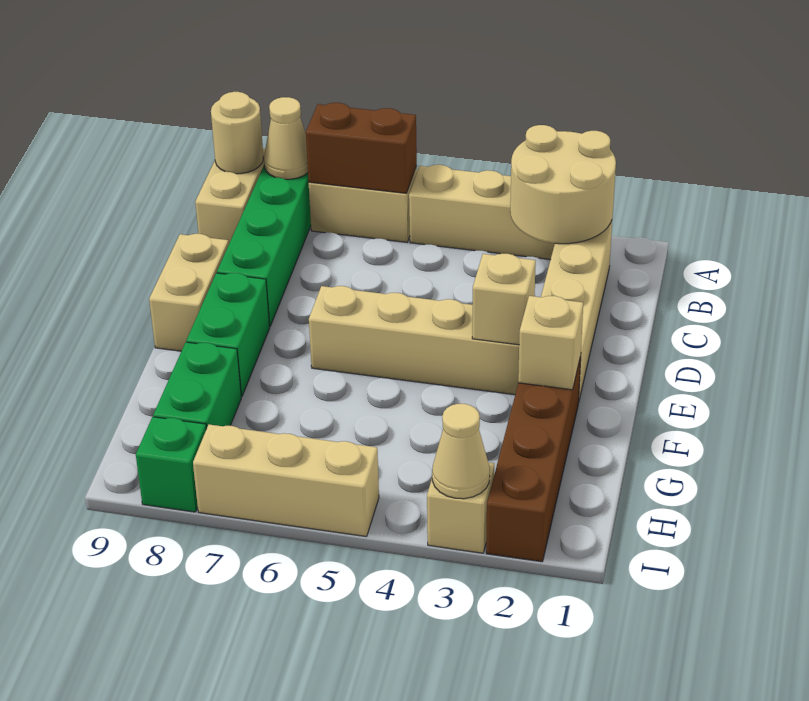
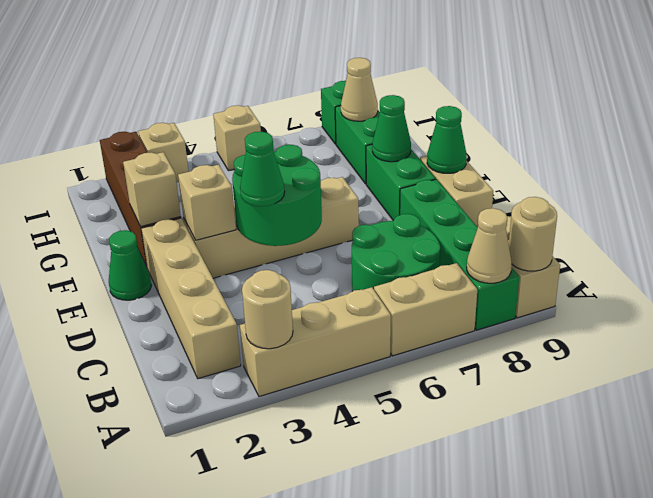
tan round brick A2:B3 level 2 -> tan round brick A3 level 2
brown brick A6:A7 level 2 -> none
none -> green round brick B6:C7 level 1
none -> green round brick D4:E5 level 2
none -> green cone D4 level 3
none -> green cone E1 level 1
none -> green cone E9 level 2
none -> green cone F8 level 2
tan cone I3 level 2 -> tan cone H8 level 2
tan brick I5:I7 level 1 -> tan brick I5 level 1

